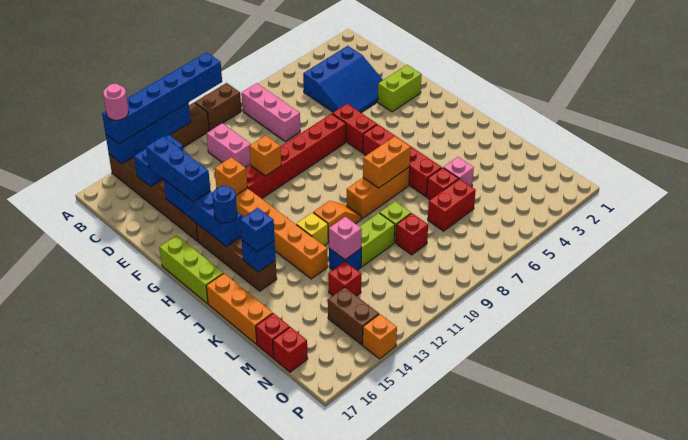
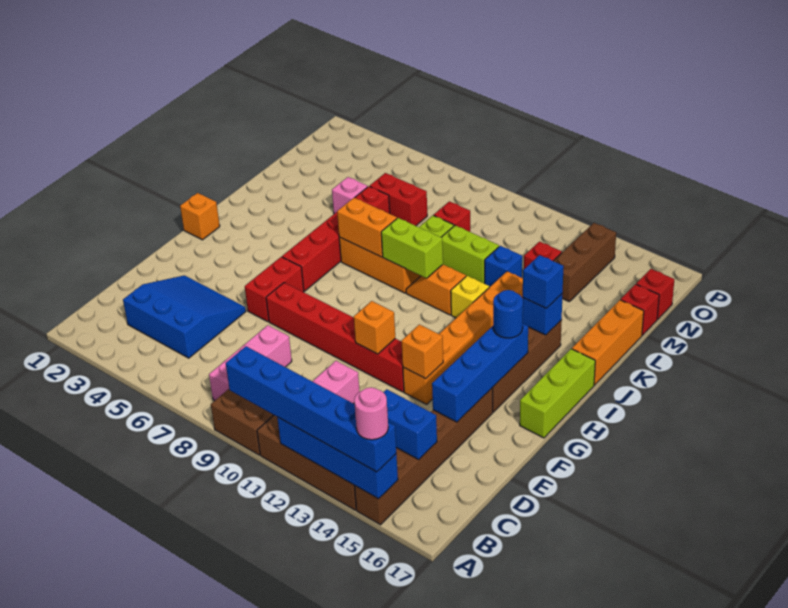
blue brick D15:F15 level 3 -> none
lime brick F2:F3 level 1 -> lime brick J9:J10 level 2
pink brick L12 level 2 -> none
brown brick N14:O14 level 1 -> brown brick M14:O14 level 1
orange brick P14 level 1 -> orange brick H1 level 1

